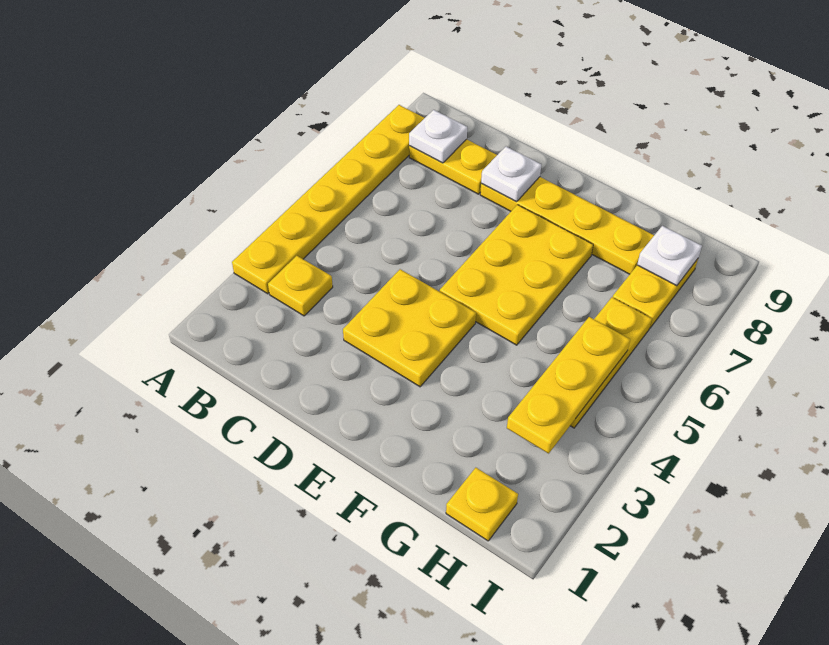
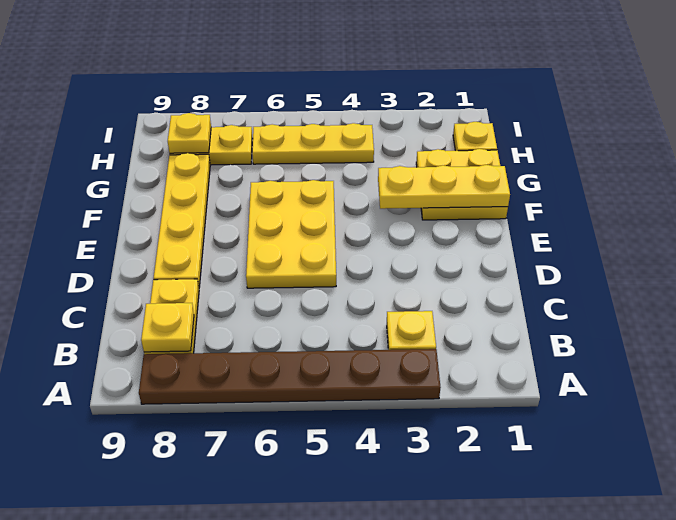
yellow plate A3:A8 level 1 -> brown plate A3:A8 level 1
white plate B8 level 2 -> yellow plate B8 level 2
yellow plate D3:E4 level 1 -> yellow plate F1:G2 level 1
white plate D8 level 2 -> none
yellow plate E5:F7 level 1 -> yellow plate D5:F6 level 1
yellow plate H3:H5 level 2 -> yellow plate F1:F3 level 2
white plate H8 level 2 -> yellow plate H8 level 2

